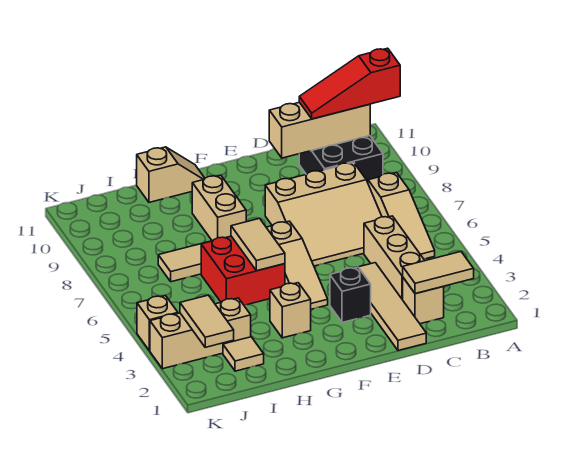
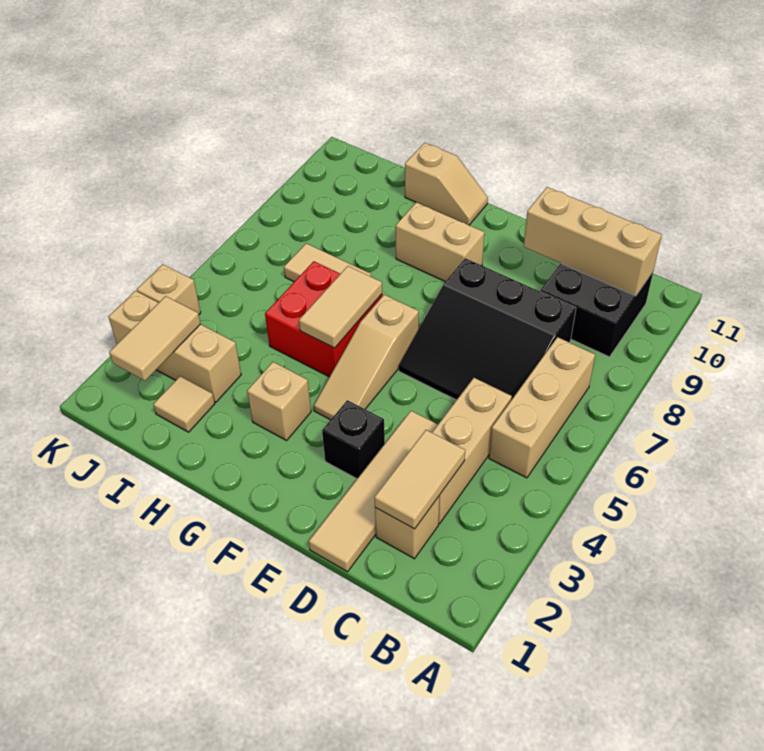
red slope A10:C10 level 3 top A -> none
tan tile B2:C2 level 2 -> tan tile C2:C3 level 2
tan slope B5:B7 level 1 top 7 -> tan brick B5:B7 level 1
tan slope C6:E8 level 1 top 8 -> black slope C6:E8 level 1 top 8
tan brick G8:G9 level 1 -> tan brick F9:G9 level 1

